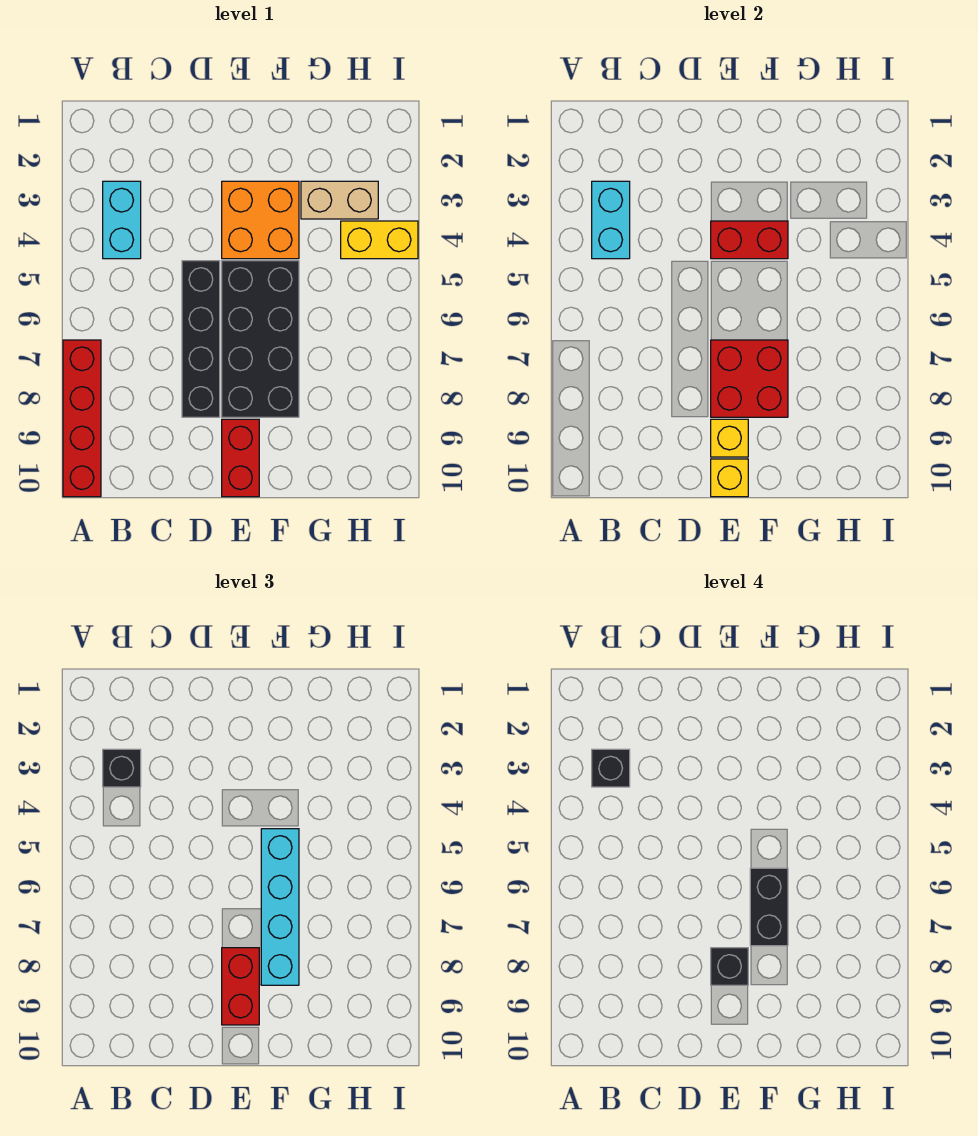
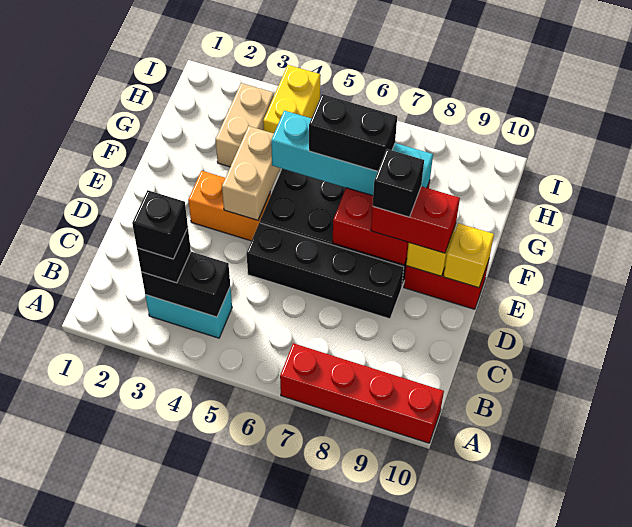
cyan brick B3:B4 level 2 -> black brick B3:B4 level 2
orange brick E3:F4 level 1 -> orange brick E3:E4 level 1
red brick E4:F4 level 2 -> tan brick E4:F4 level 2

